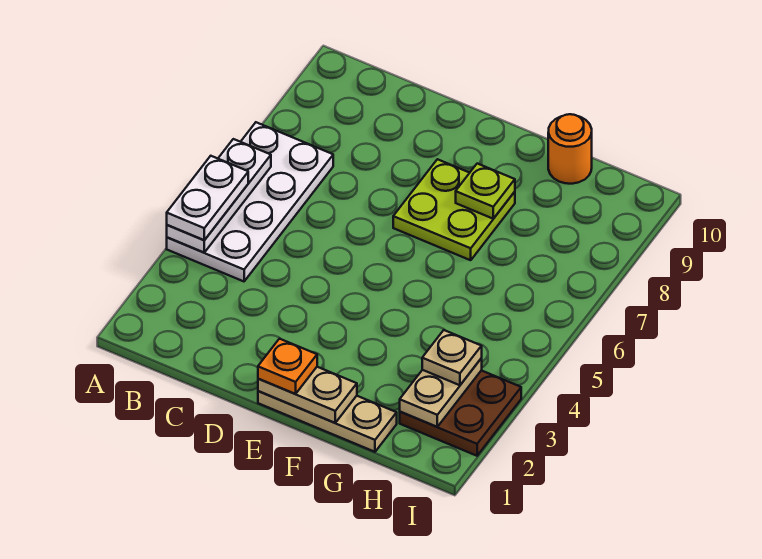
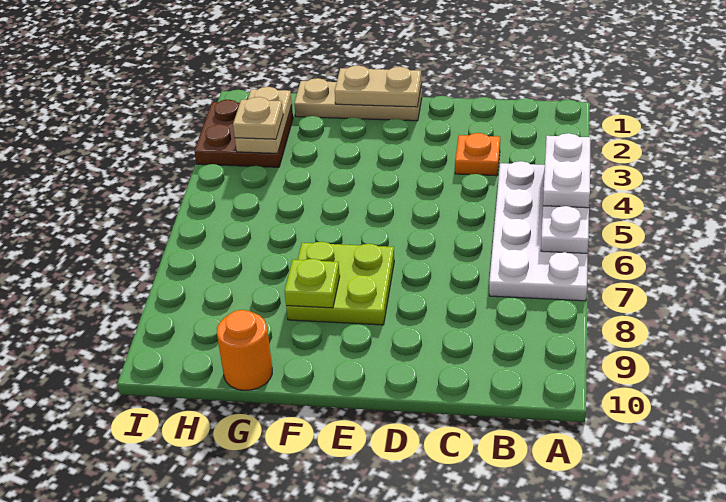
orange plate E1 level 3 -> orange plate C3 level 1

